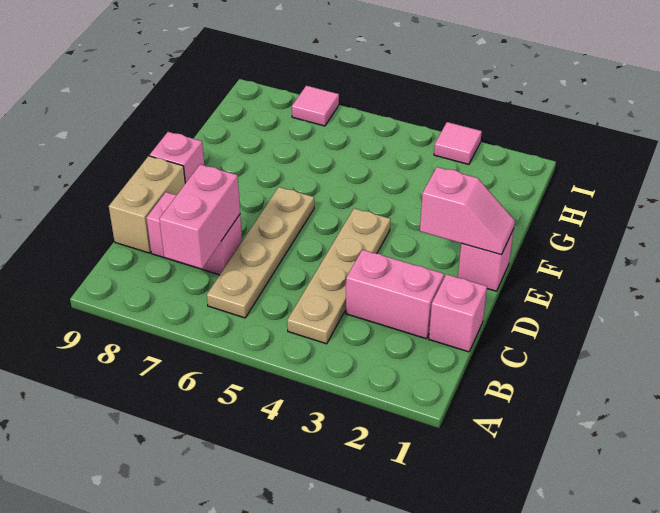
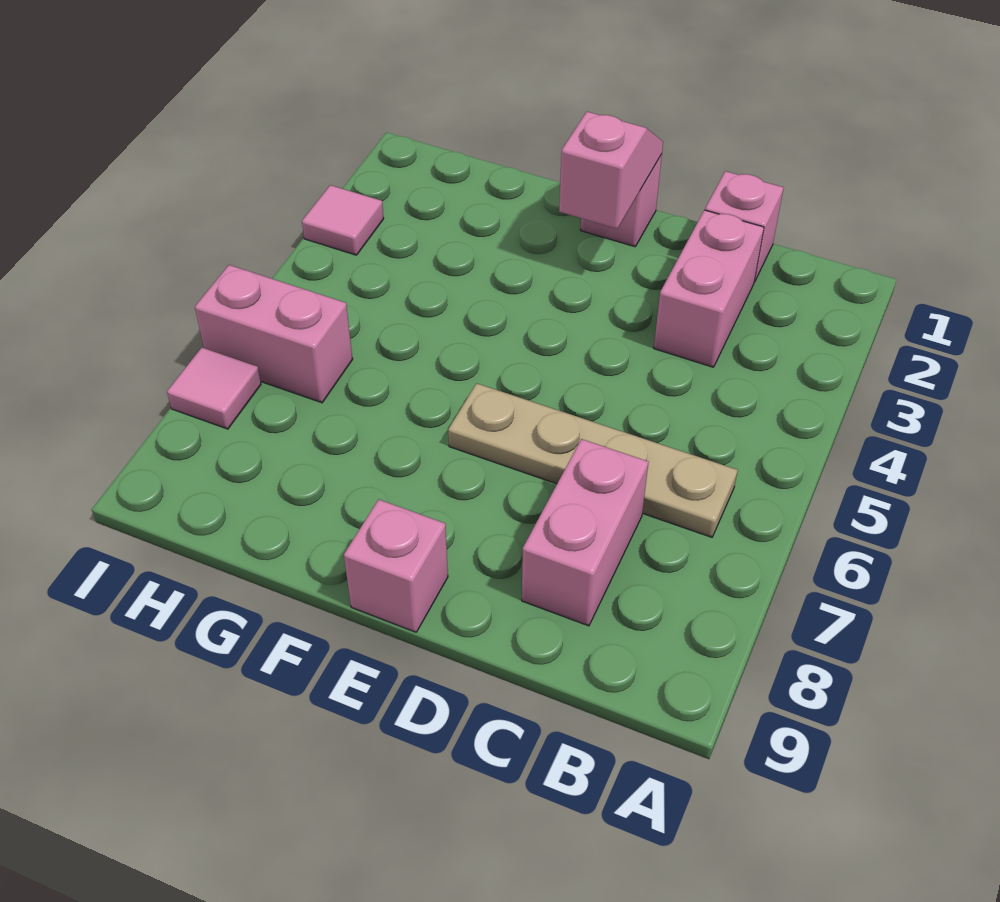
tan plate B4:E4 level 1 -> none
pink brick B7:C7 level 2 -> pink brick H6:I6 level 1
tan brick C9:D9 level 1 -> none

